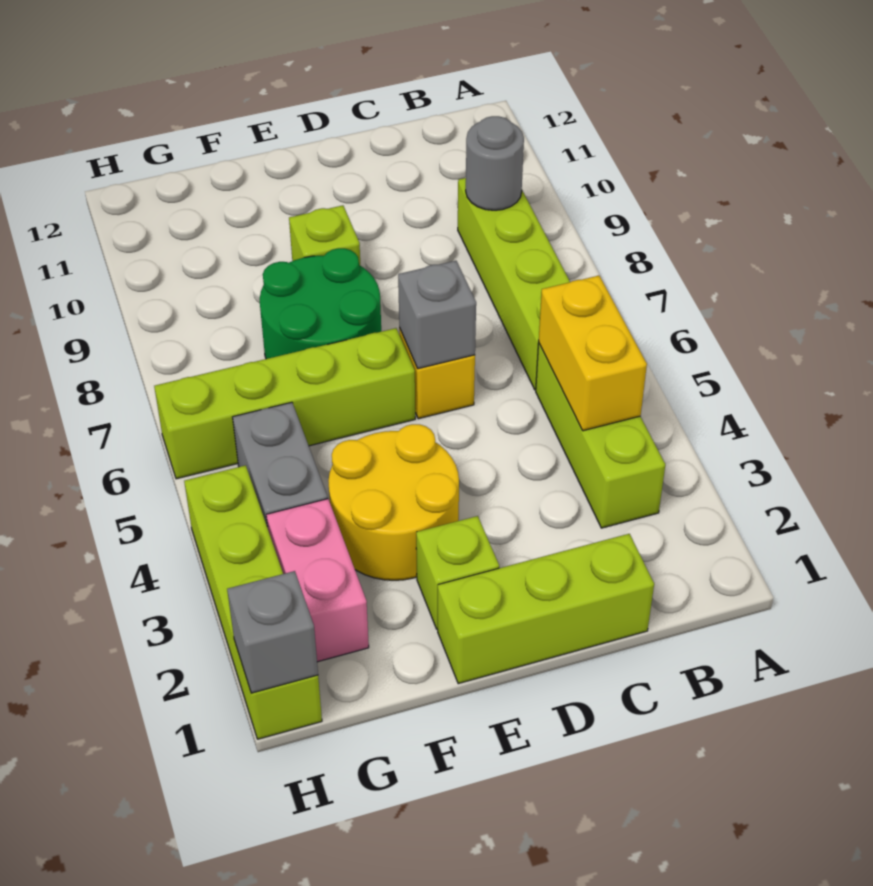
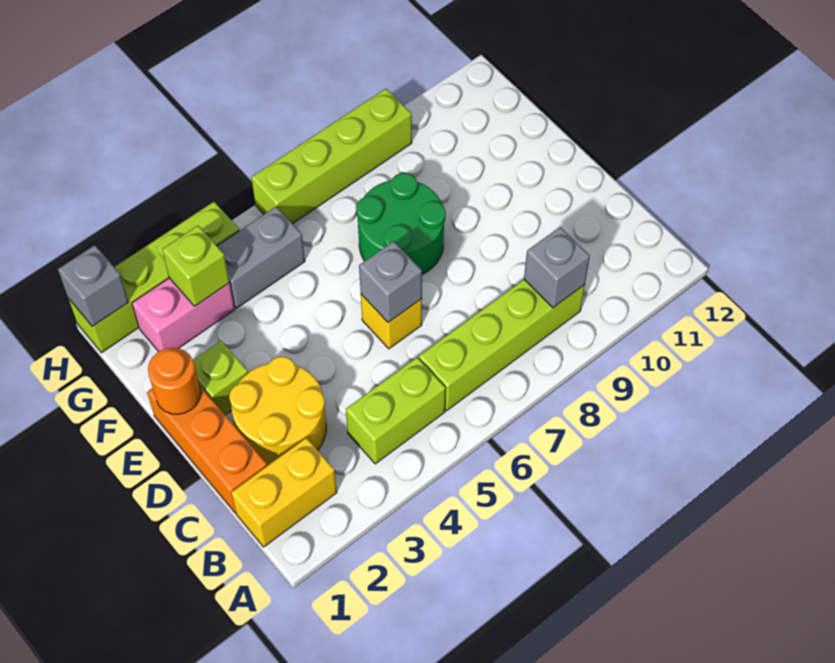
lime brick B3:B5 level 1 -> lime brick B4:B5 level 1
yellow brick B4:B5 level 2 -> yellow brick B1:B2 level 1
grey round brick B9 level 2 -> grey brick B9 level 2
lime brick C1:E1 level 1 -> orange brick C1:E1 level 1
none -> orange round brick E1 level 2
yellow round brick E3:F4 level 1 -> yellow round brick C2:D3 level 1
lime brick E6:H6 level 1 -> lime brick H6:H9 level 1
lime brick E9 level 1 -> lime brick G3 level 2

